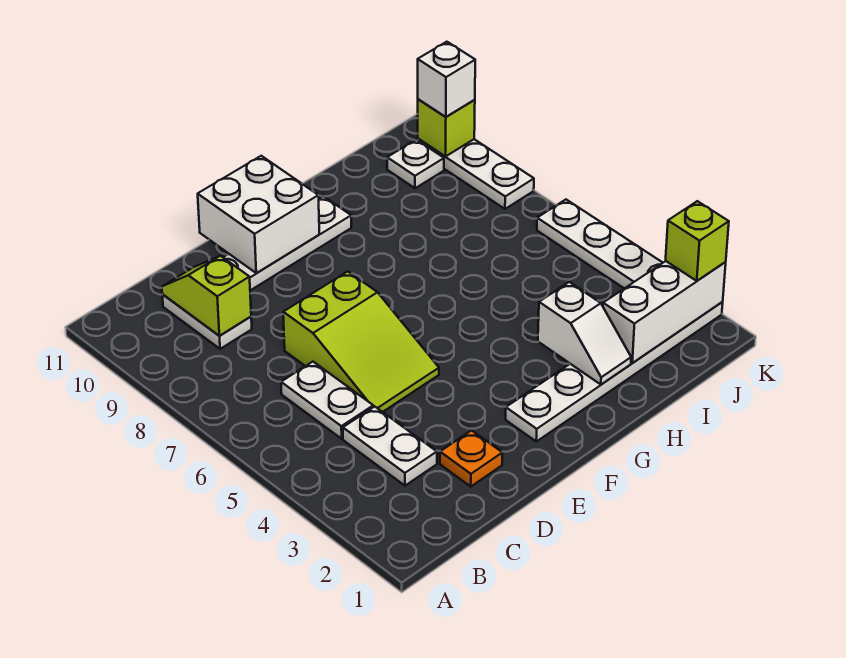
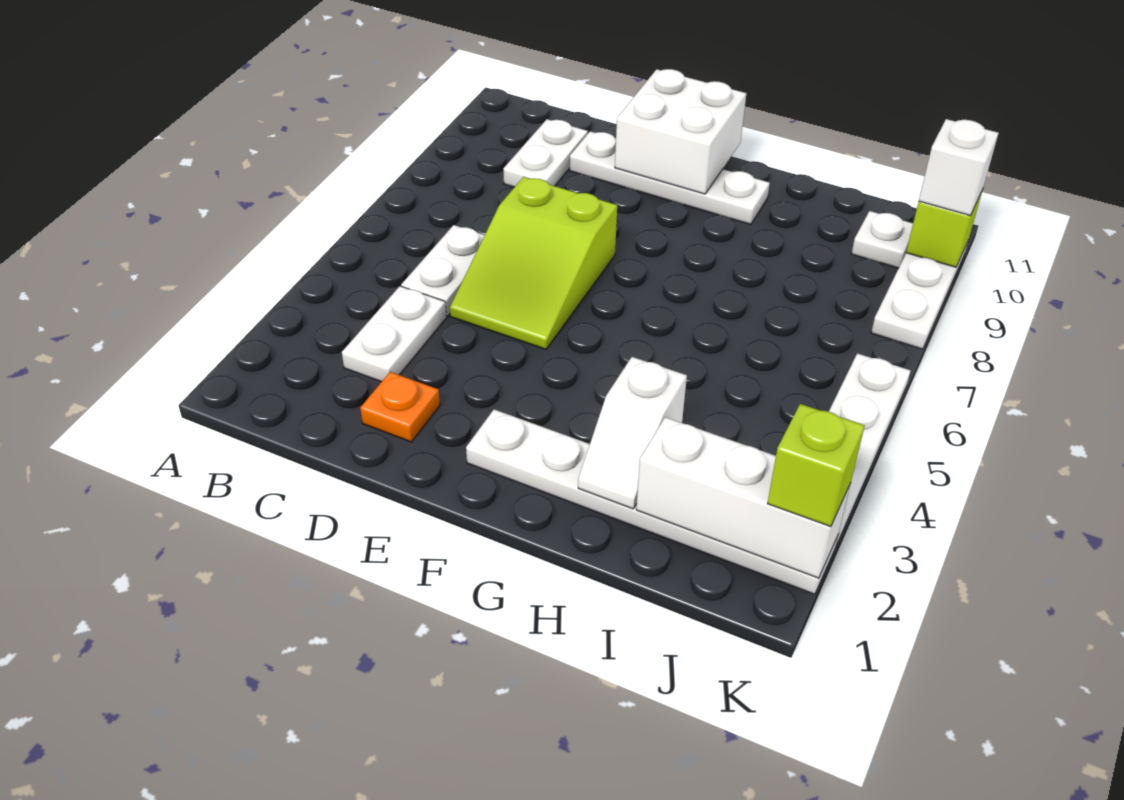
lime slope C9:C10 level 2 top 9 -> none

